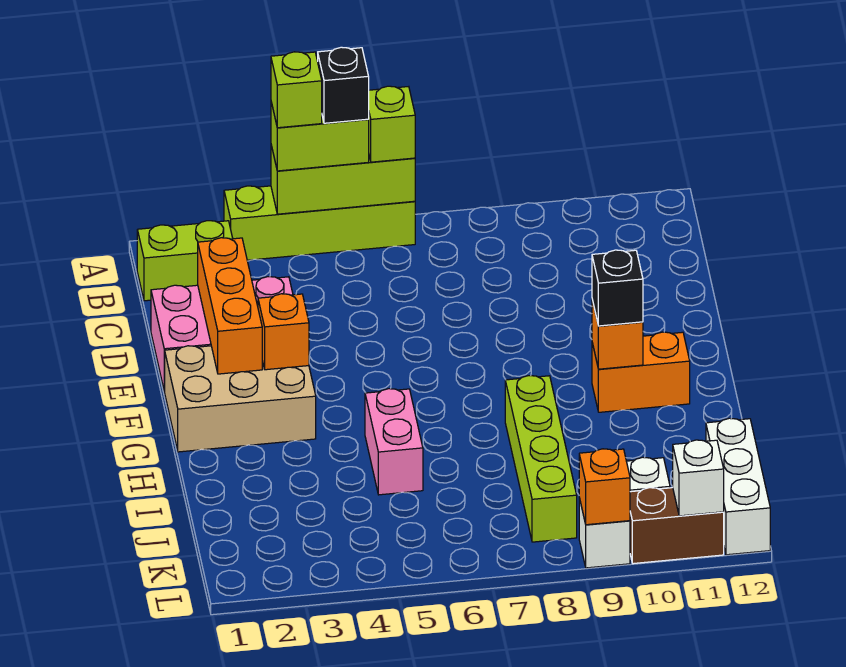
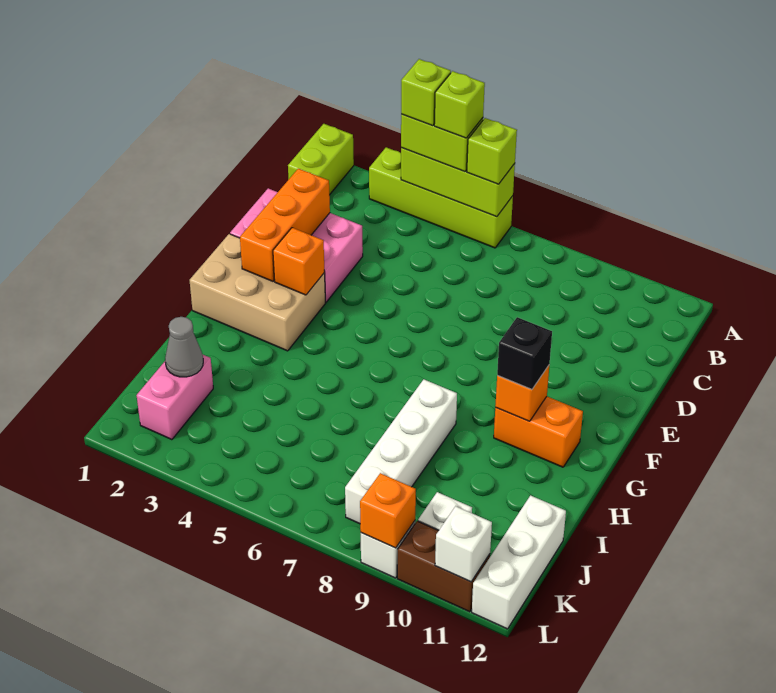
black brick A5 level 4 -> lime brick A5 level 4
lime brick B1:B2 level 1 -> lime brick A1:B1 level 1
pink brick H5:I5 level 1 -> pink brick J2:K2 level 1
lime brick H8:K8 level 1 -> white brick H8:K8 level 1
none -> grey cone J2 level 2

